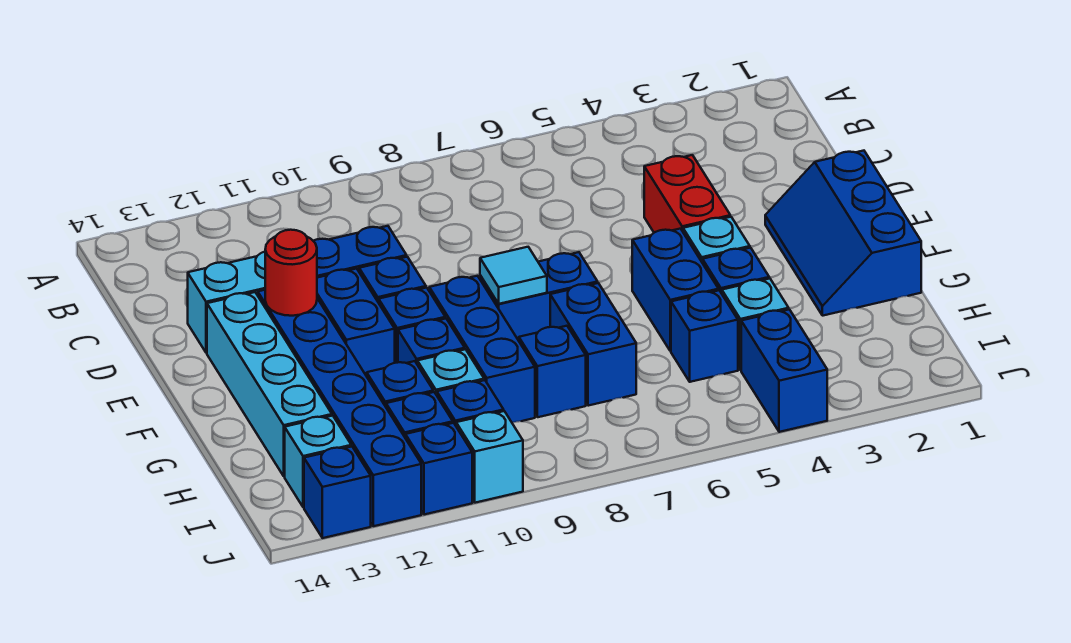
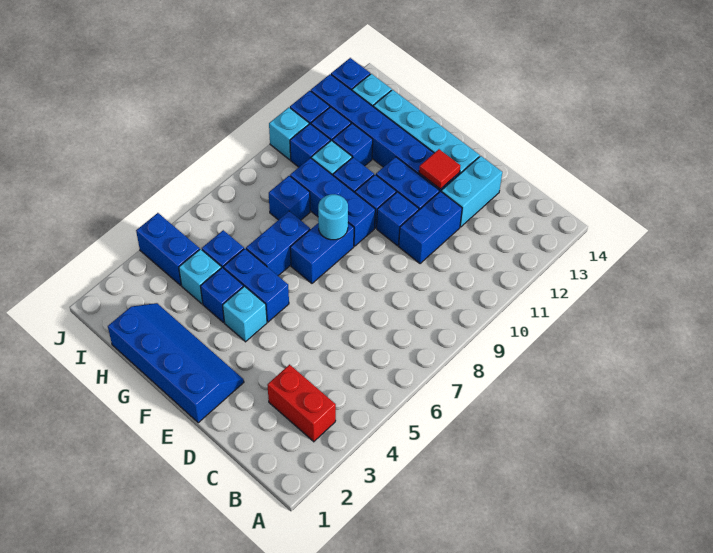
red brick D4:E4 level 1 -> red brick B3:C3 level 1
blue slope E1:G2 level 1 top 1 -> blue slope E1:H2 level 1 top 1
red round brick E12 level 2 -> red tile E12 level 2
cyan tile F8 level 2 -> cyan round brick F8 level 2
blue brick G7:H7 level 1 -> blue brick G6:G7 level 1

